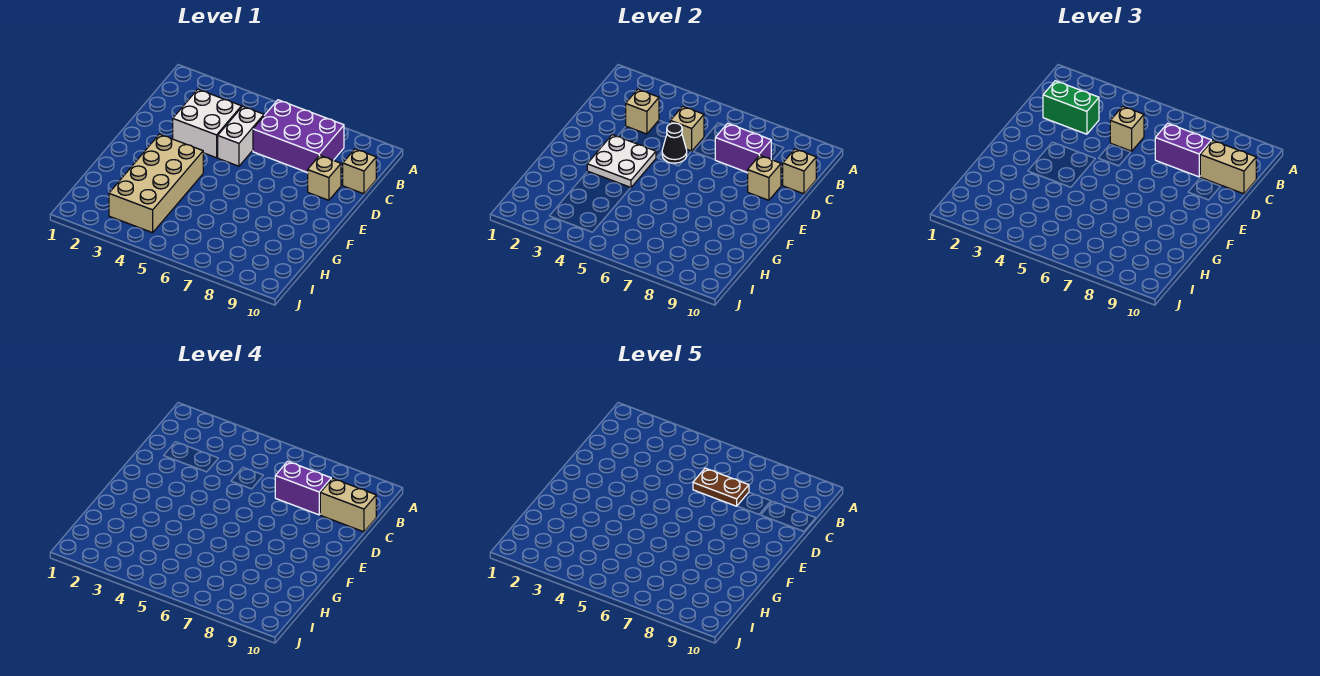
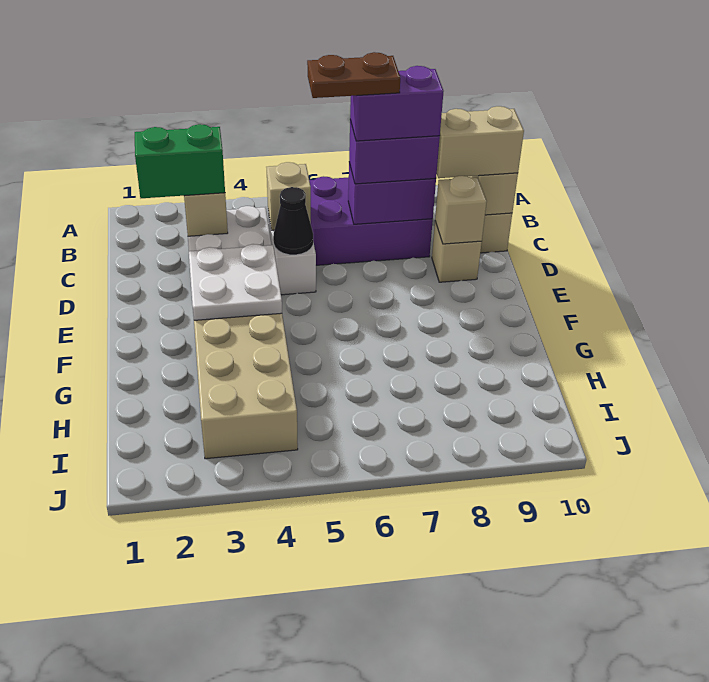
tan brick C5 level 3 -> none
tan brick C9:C10 level 4 -> none

